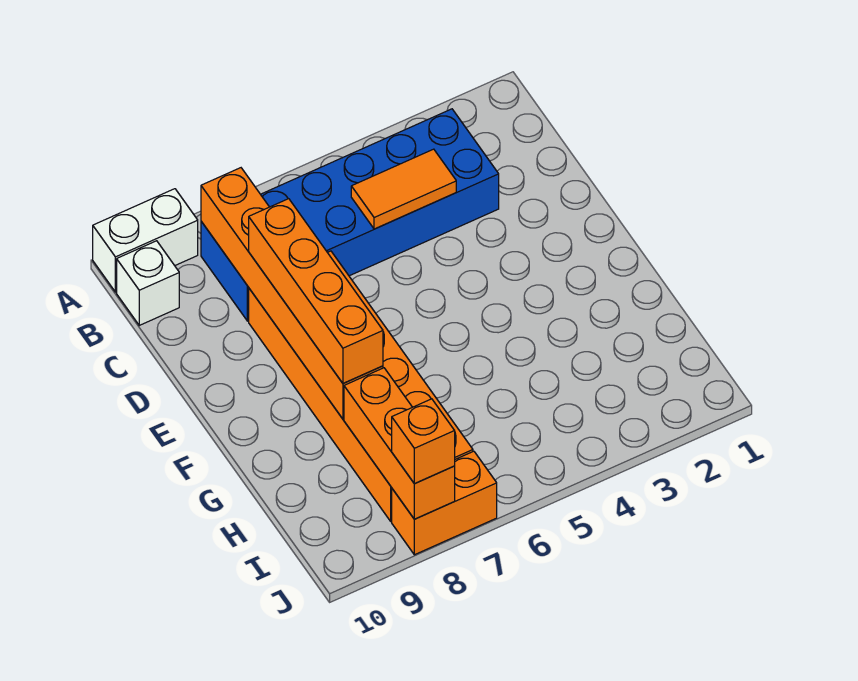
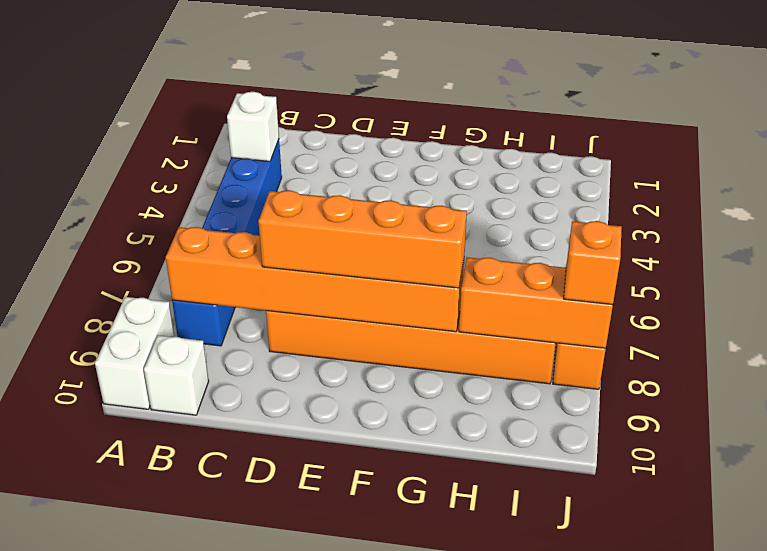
blue brick B3:C8 level 1 -> blue brick B3:B8 level 1
none -> white brick B3 level 2
orange tile C4:C5 level 2 -> none

